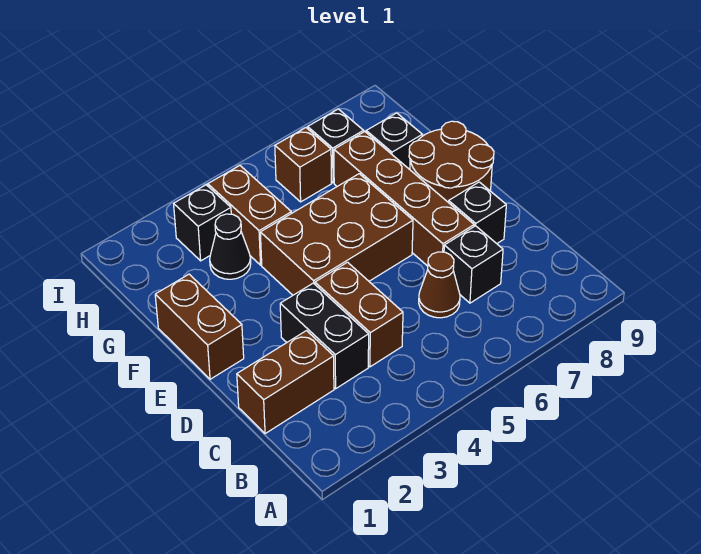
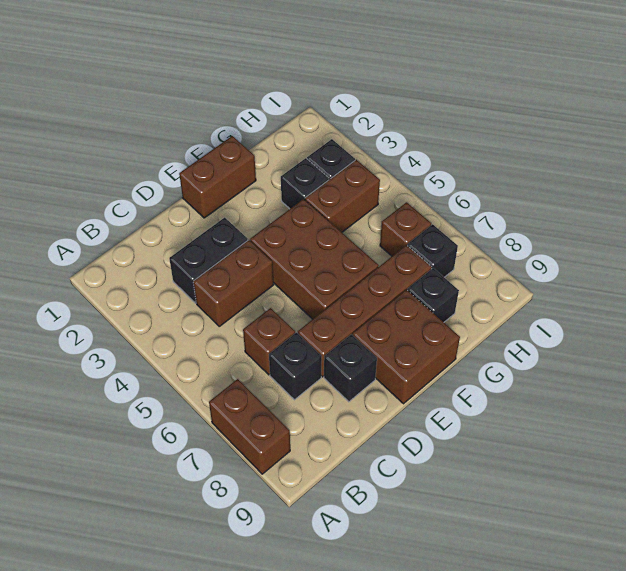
brown brick C1:C2 level 1 -> brown brick A7:A8 level 1
brown cone C6 level 1 -> brown brick C6 level 1
brown round brick E8:F9 level 1 -> brown brick E8:F9 level 1
black cone G3 level 1 -> black brick G3 level 1

